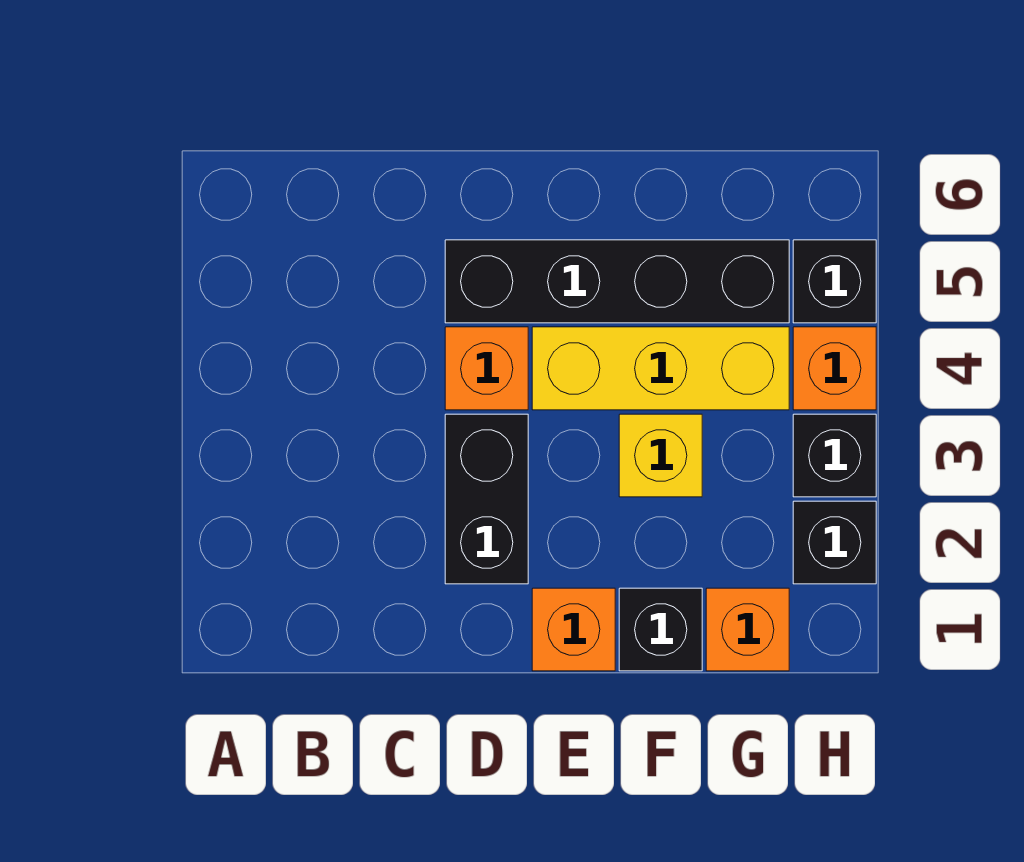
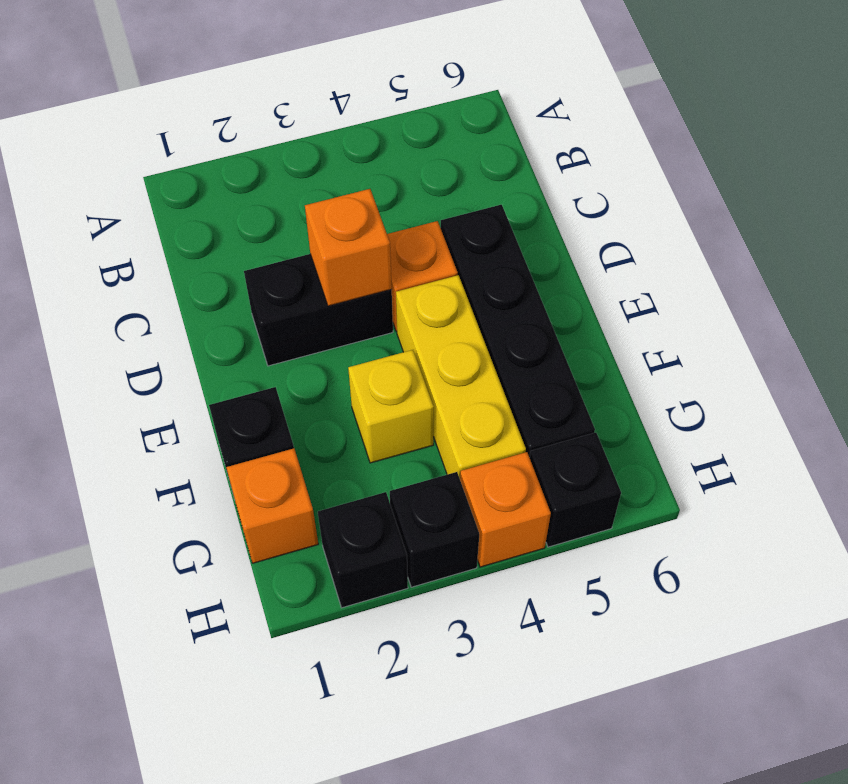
orange brick E1 level 1 -> orange brick D3 level 2

